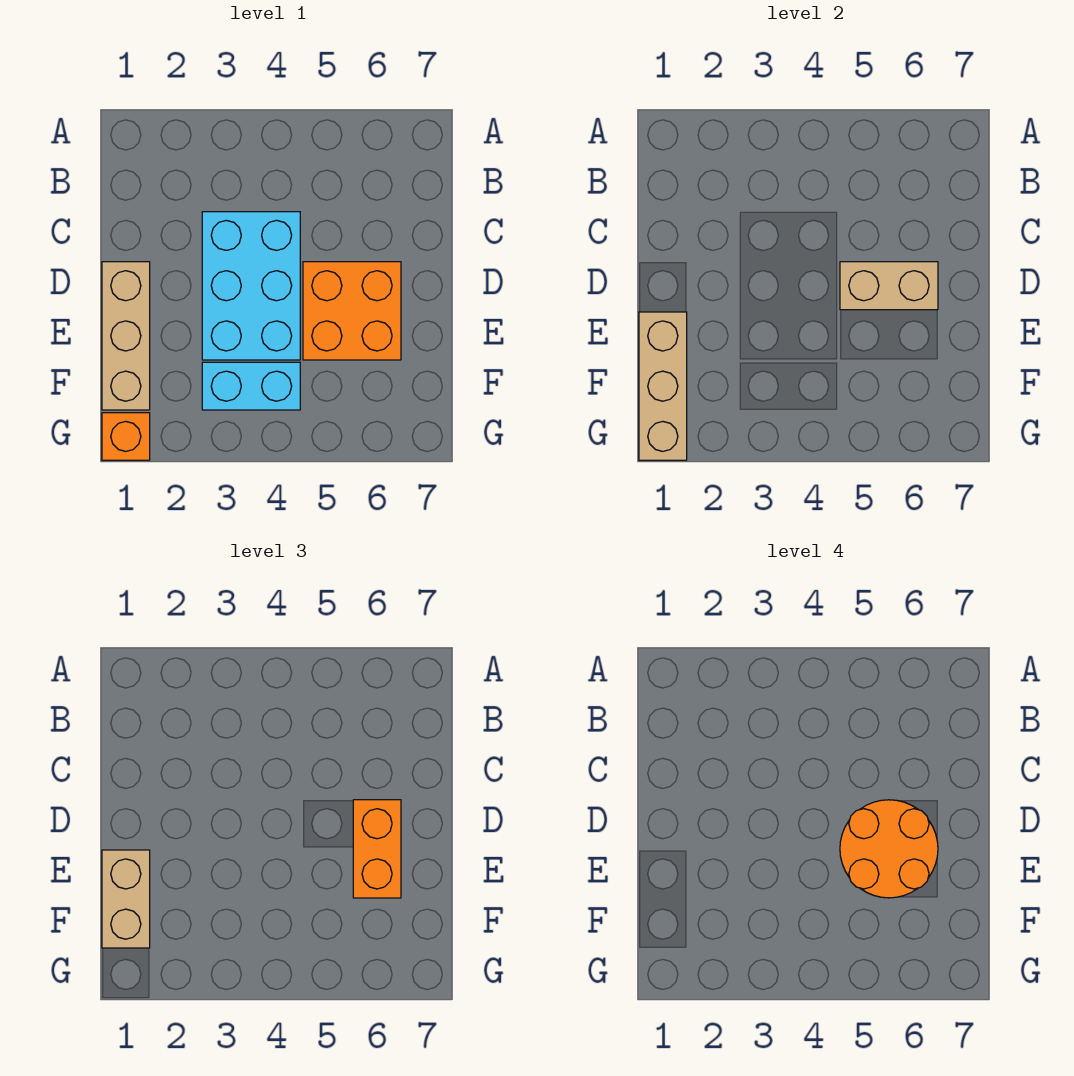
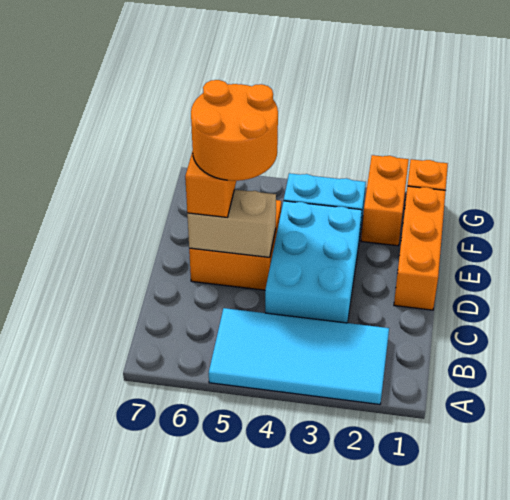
none -> cyan tile A2:B5 level 1
tan brick D1:F1 level 1 -> orange brick D1:F1 level 1
tan brick E1:G1 level 2 -> none
tan brick E1:F1 level 3 -> none
none -> orange brick F2:G2 level 1

